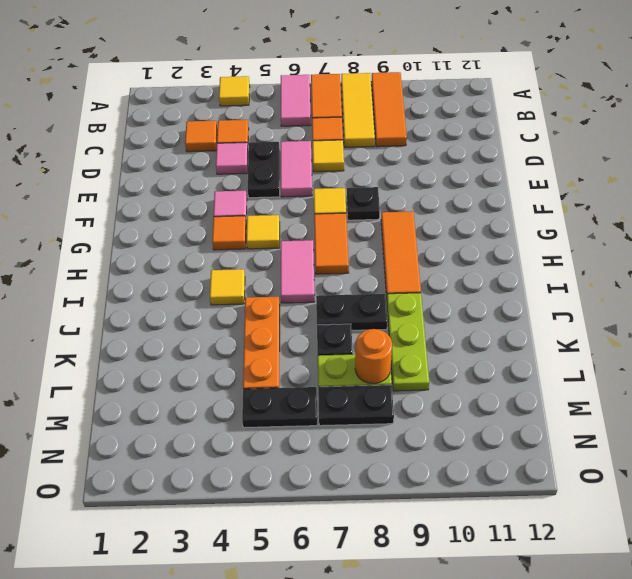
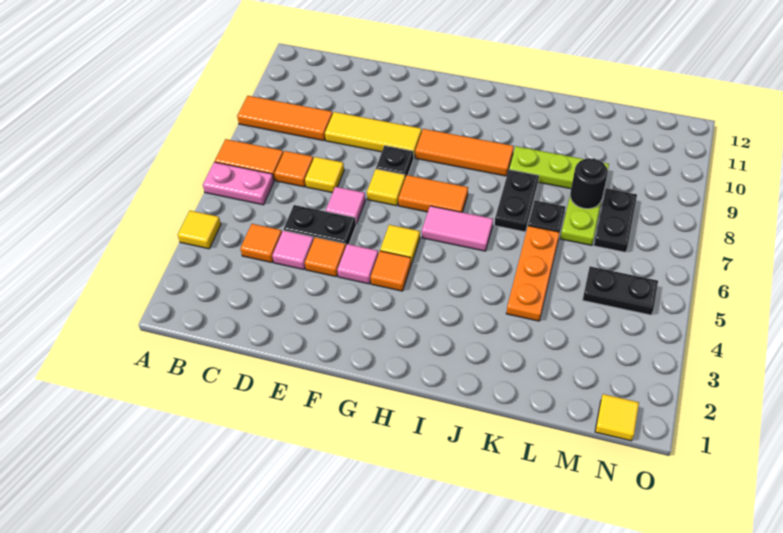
pink tile A6:B6 level 1 -> pink plate A6:B6 level 1
yellow tile A8:C8 level 1 -> yellow tile D9:F9 level 1
orange tile C3 level 1 -> orange tile E4 level 1
pink tile D6:E6 level 1 -> pink tile E6 level 1
yellow tile I4 level 1 -> yellow tile N1 level 1
orange plate J5:L5 level 1 -> orange plate K4:K6 level 1
orange round brick L8 level 2 -> black round brick L8 level 2
black plate M5:M6 level 1 -> black plate M5:N5 level 1

